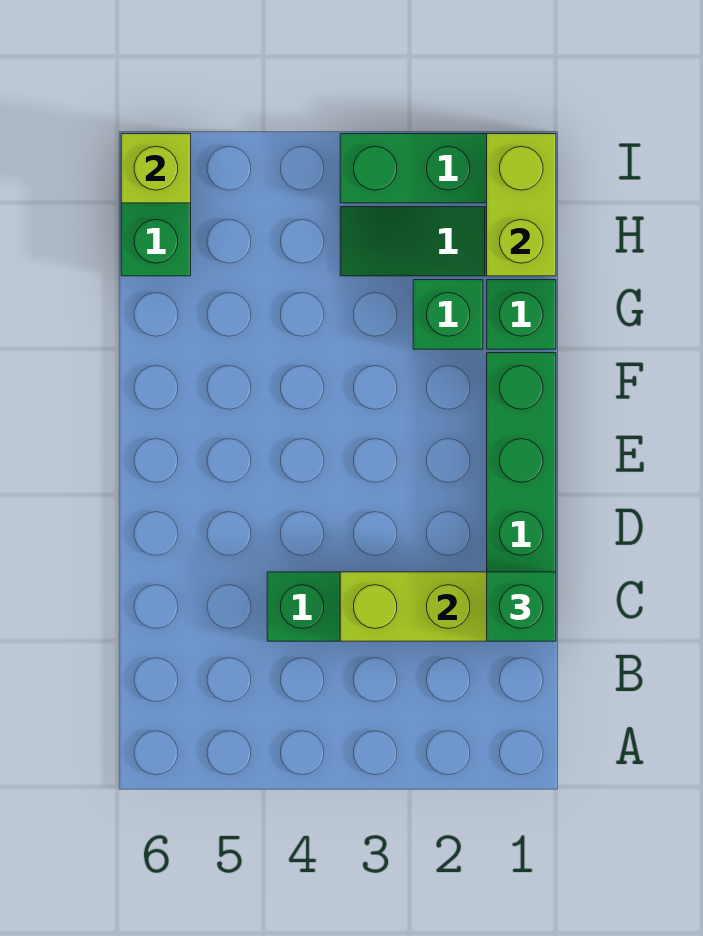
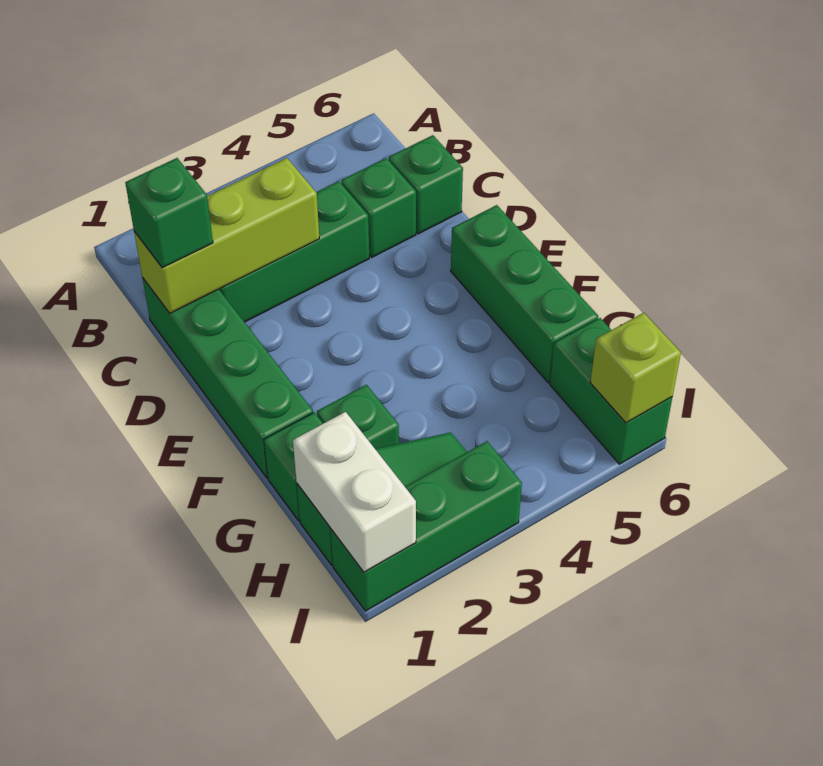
none -> green brick C5 level 1
none -> green brick C6 level 1
none -> green brick E6:G6 level 1
lime brick H1:I1 level 2 -> white brick H1:I1 level 2

